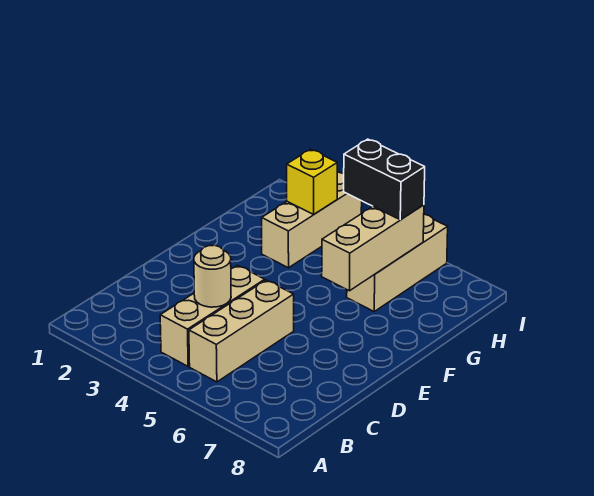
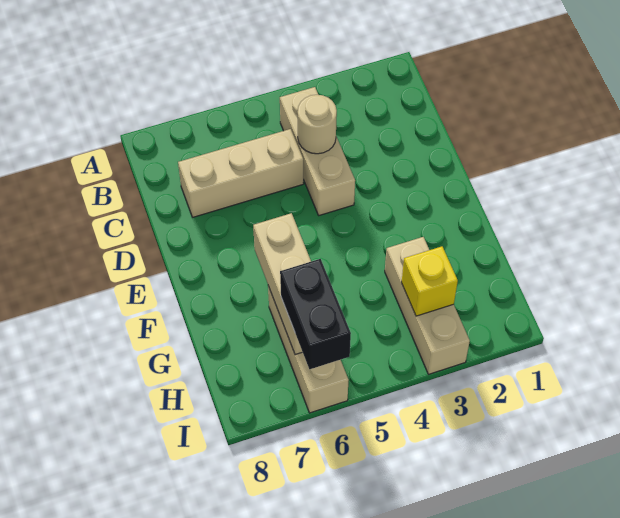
tan brick B5:D5 level 1 -> tan brick C5:C7 level 1
black brick H5:H6 level 3 -> black brick H6:I6 level 3

